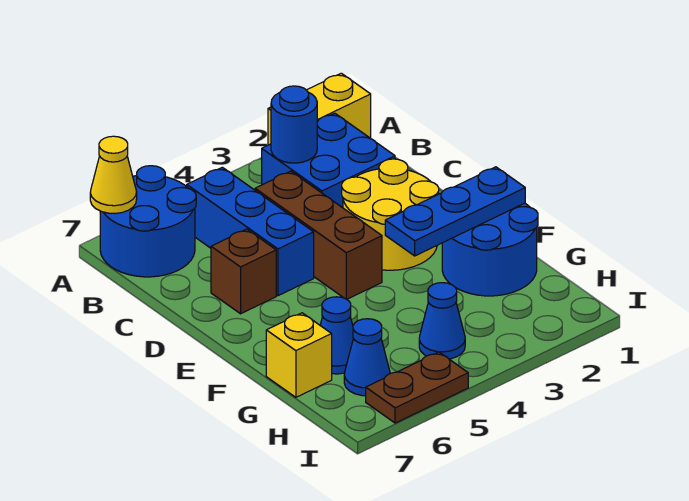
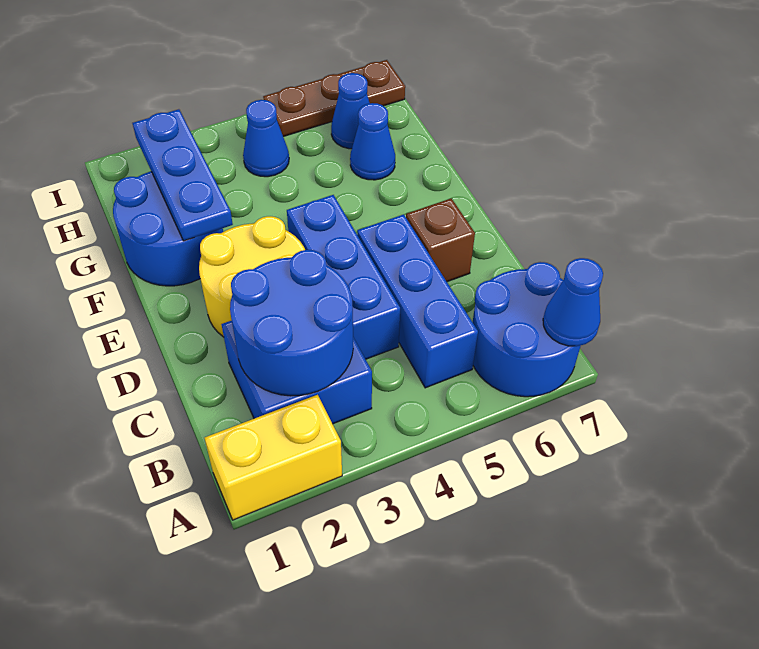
yellow cone A7 level 2 -> blue cone A7 level 2
blue round brick B3 level 2 -> blue round brick B2:C3 level 2
brown brick C4:E4 level 1 -> blue brick C4:E4 level 1
blue plate F1:F3 level 2 -> blue plate F2:H2 level 2
yellow brick G7 level 1 -> none
brown plate I5:I6 level 1 -> brown plate I5:I7 level 1

